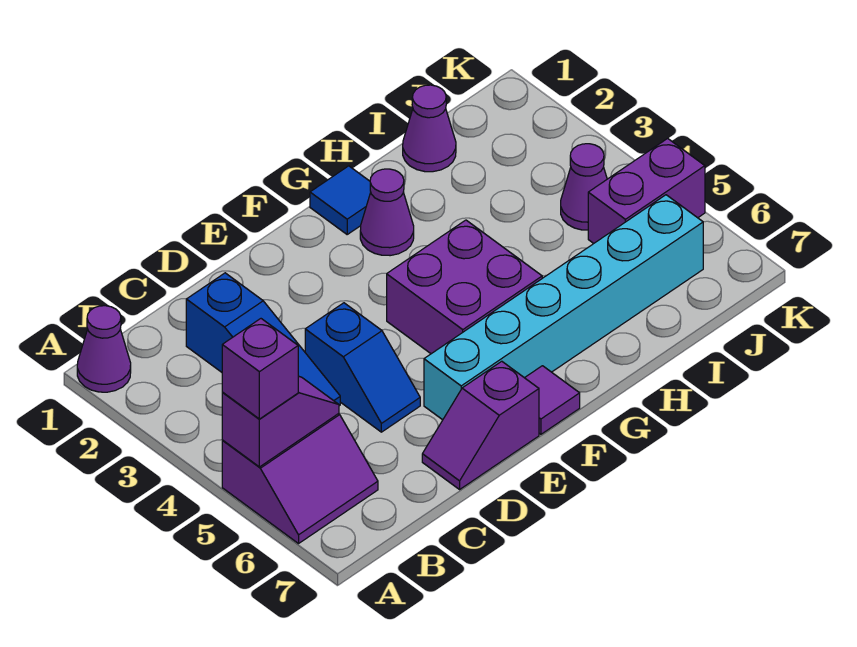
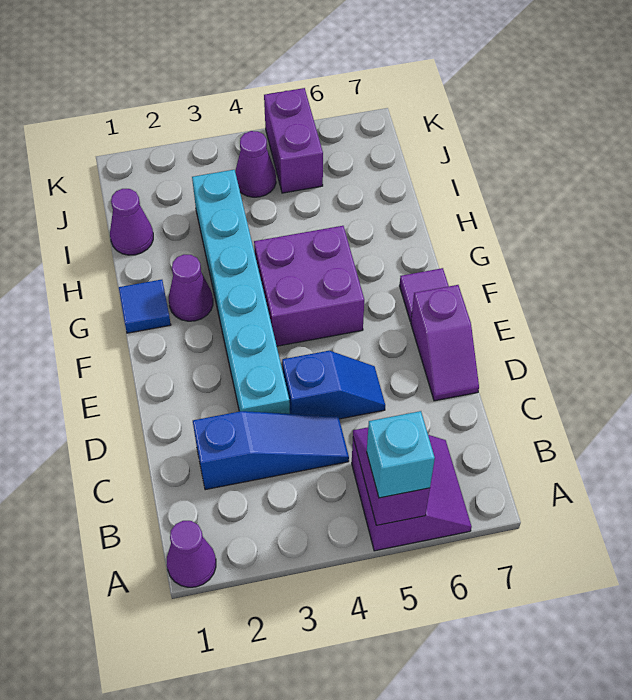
purple brick A5 level 3 -> cyan brick A5 level 3
cyan brick E6:J6 level 1 -> cyan brick D3:I3 level 1

